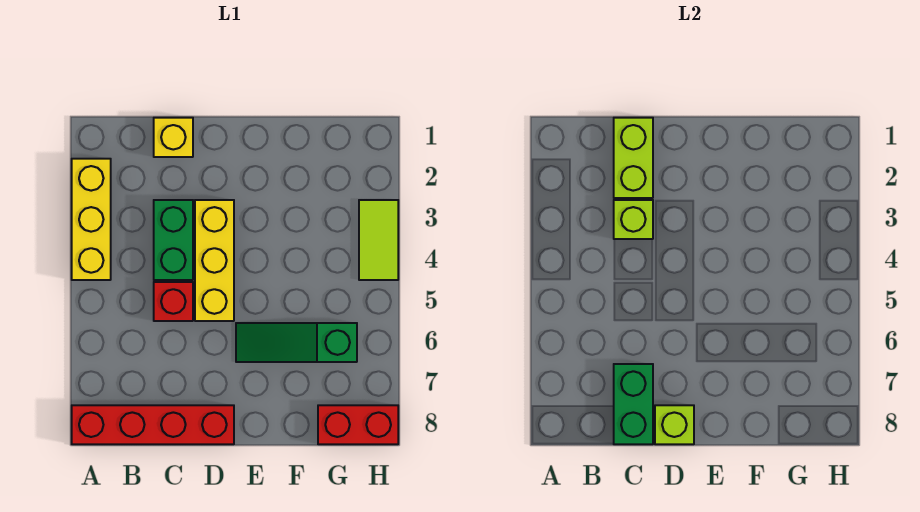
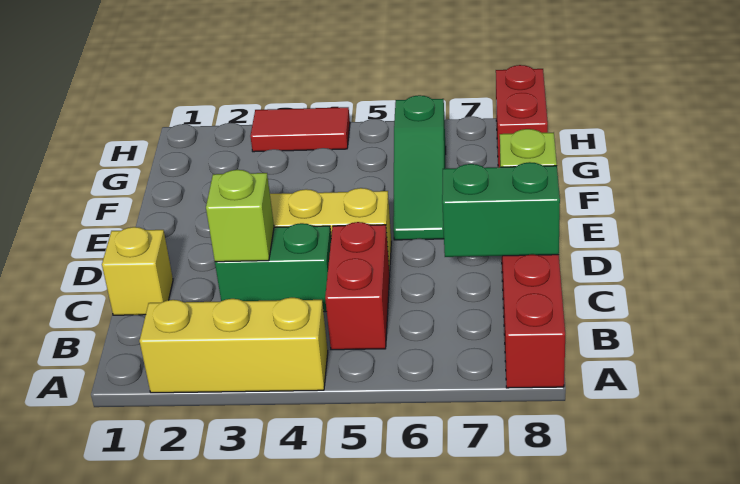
lime brick C1:C2 level 2 -> none
red brick C5 level 1 -> red brick B5:C5 level 1
lime tile H3:H4 level 1 -> red tile H3:H4 level 1

